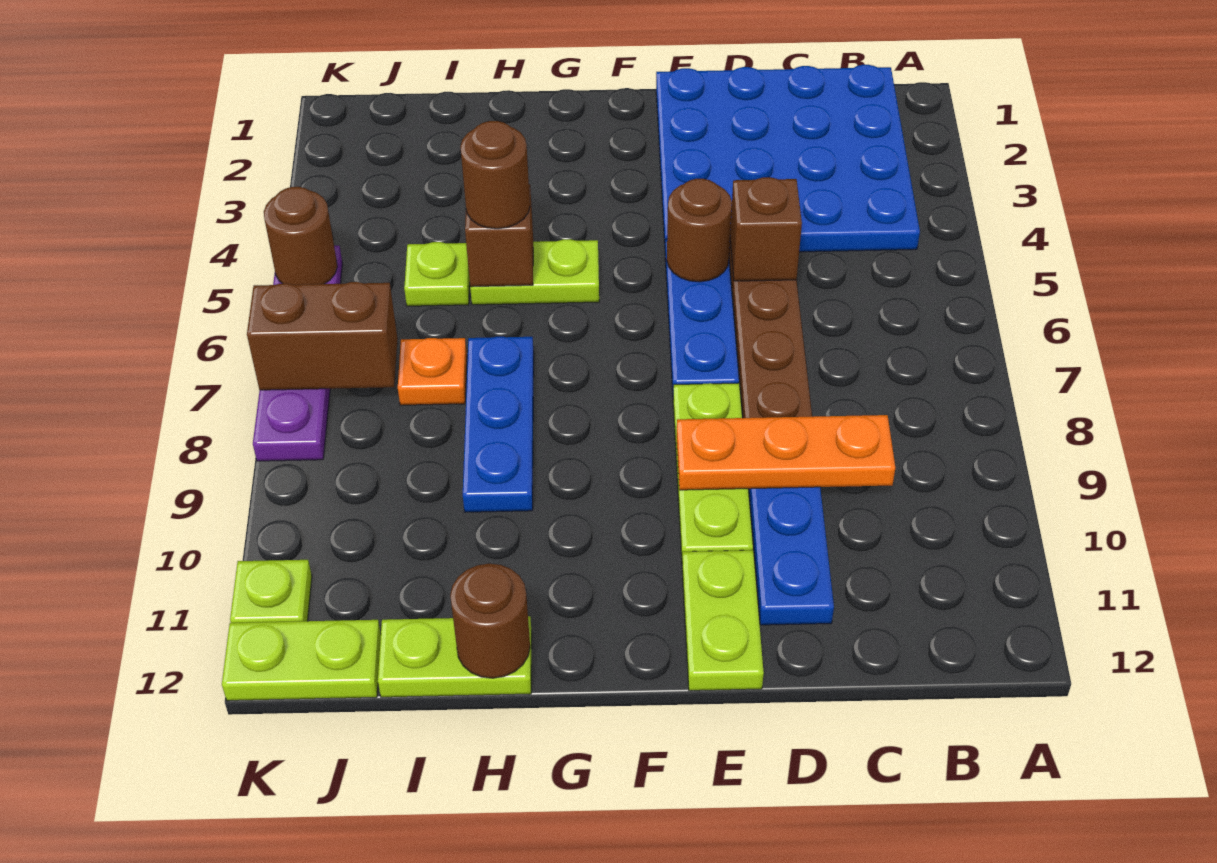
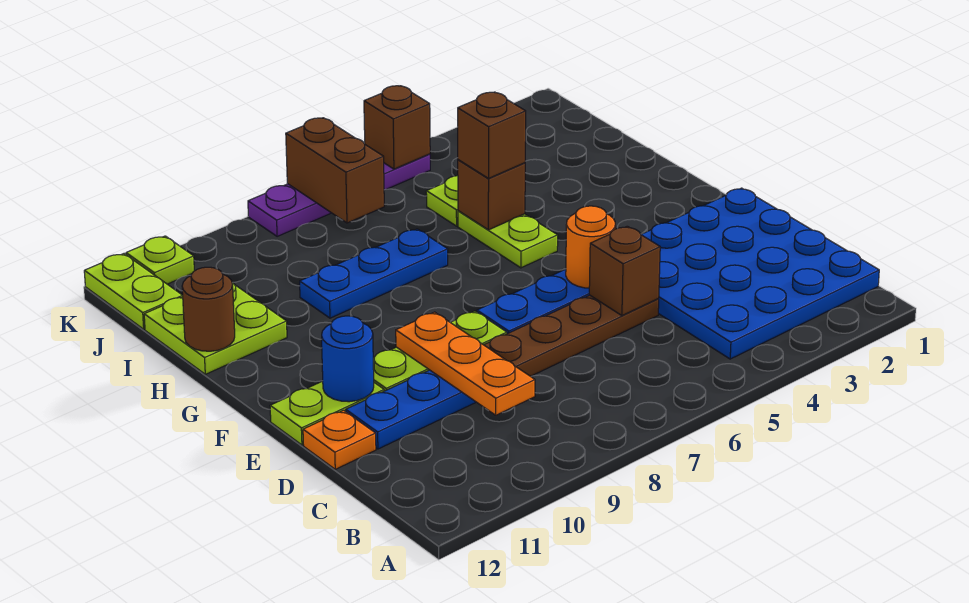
brown round brick E5 level 2 -> orange round brick E5 level 2
none -> blue round brick E11 level 2
brown round brick H5 level 3 -> brown brick H5 level 3
lime plate H12:I12 level 1 -> lime plate H11:I12 level 1
orange plate I7 level 1 -> orange plate D12 level 1
brown round brick K5 level 2 -> brown brick K5 level 2

